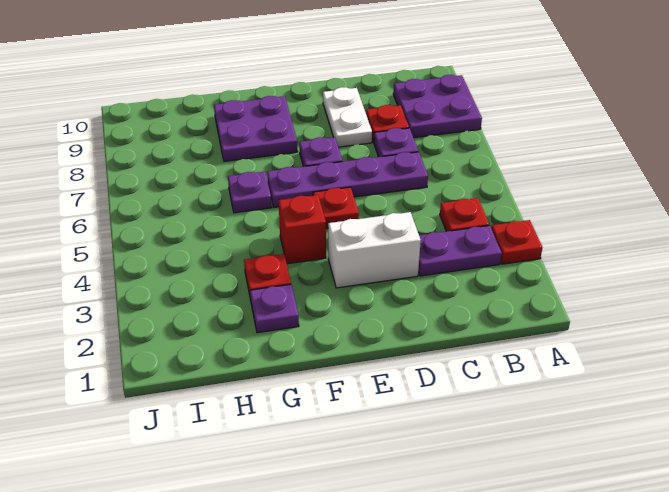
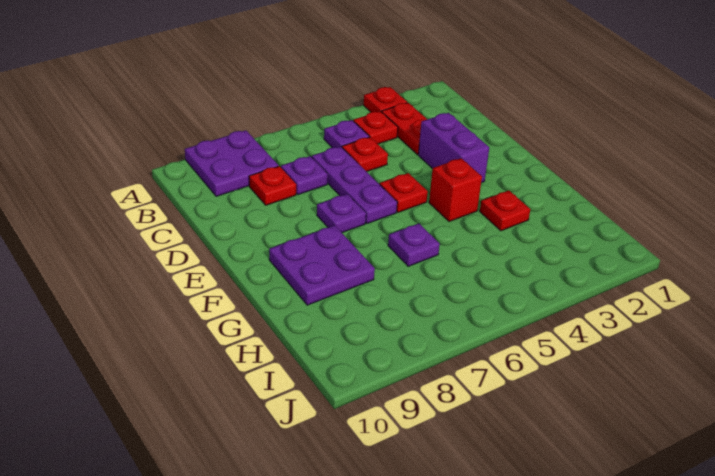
purple plate B3:C3 level 1 -> red plate B3:C3 level 1
none -> red plate C5 level 1
purple plate C6:F6 level 1 -> purple plate C6:E6 level 1
white brick D3:E3 level 1 -> purple brick D3:E3 level 1
white plate D8:D9 level 1 -> none
purple plate G2 level 1 -> purple plate B5 level 1

